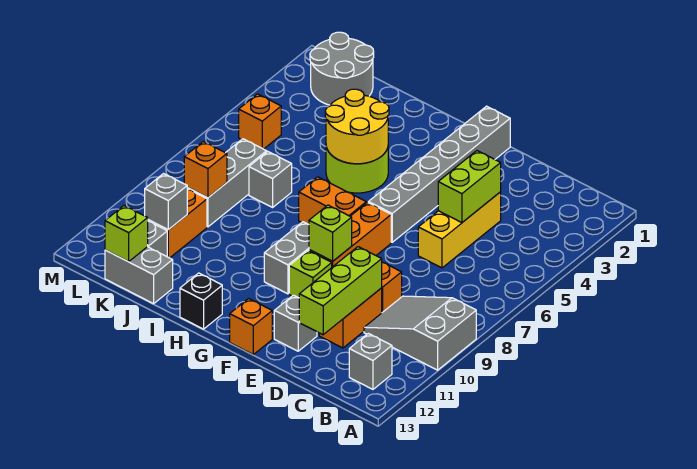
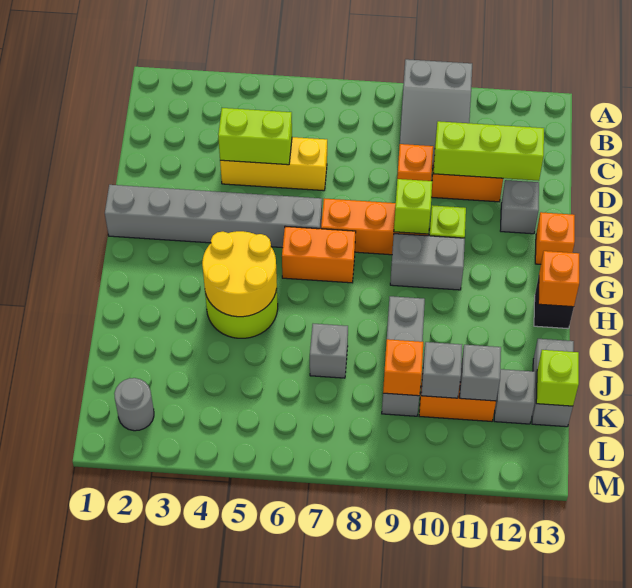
grey brick B12 level 1 -> grey brick K10 level 2
orange brick G7:H7 level 1 -> orange brick G6:G7 level 1
grey round brick K1:L2 level 1 -> grey round brick L2 level 1
grey brick K7:K9 level 1 -> grey brick I9:K9 level 1
orange brick L5 level 1 -> orange brick H13 level 2

